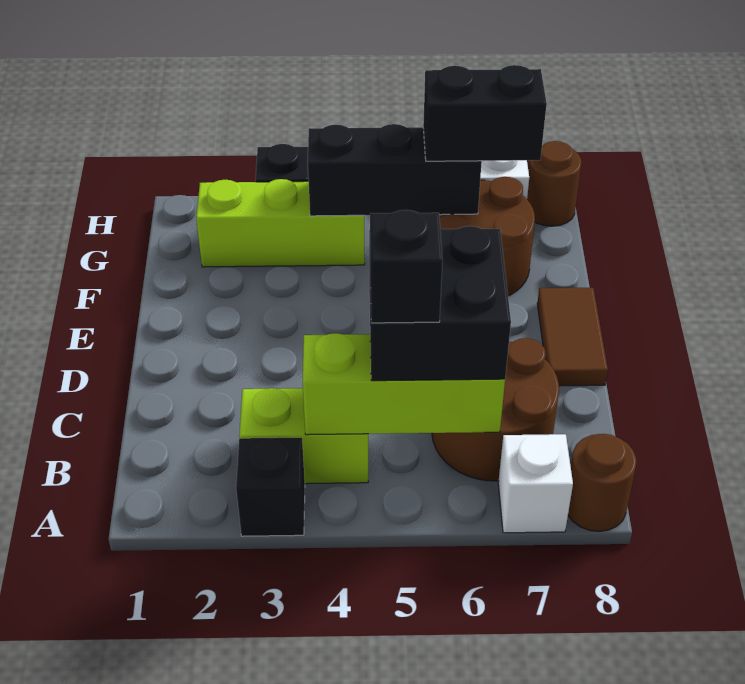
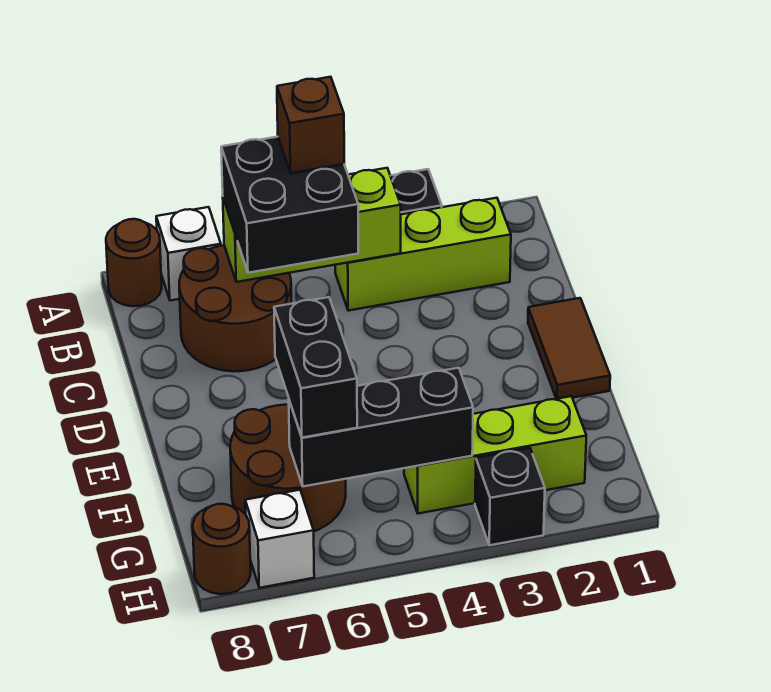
lime brick B3:B4 level 1 -> lime brick B2:B4 level 1
black brick B5 level 4 -> brown brick B5 level 4
brown tile D8:E8 level 1 -> brown tile D1:E1 level 1
black brick G6:G7 level 3 -> black brick F6:G6 level 3

